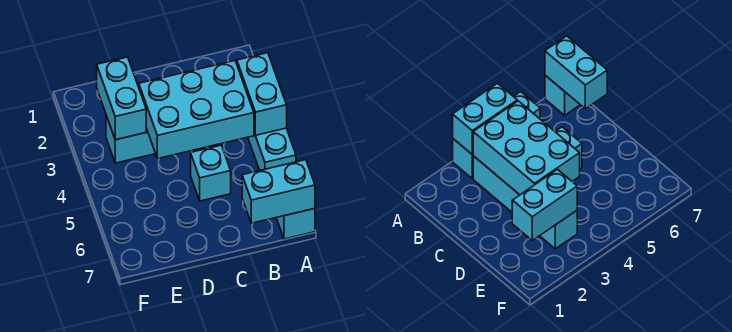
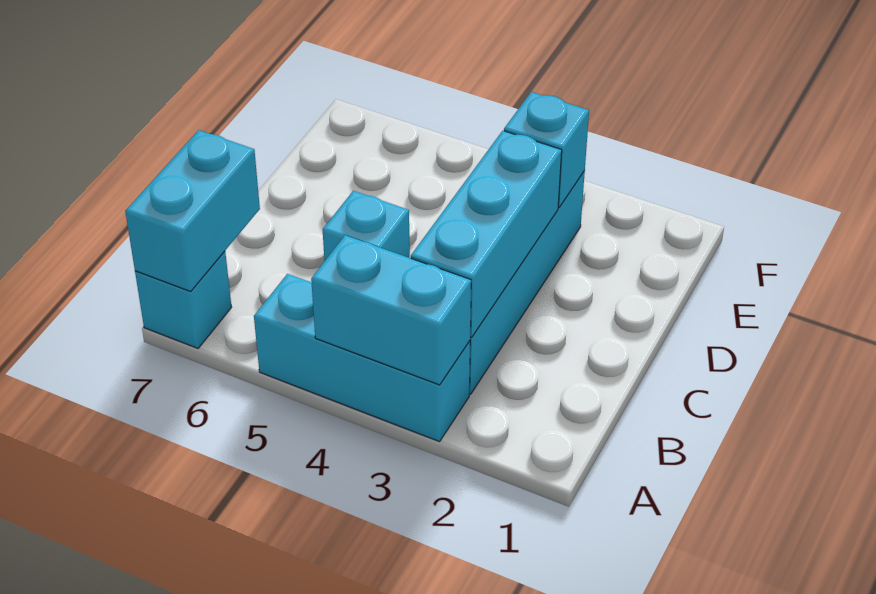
cyan brick B3:D4 level 2 -> cyan brick B3:D3 level 2
cyan brick E2:E3 level 2 -> cyan brick E3 level 2

